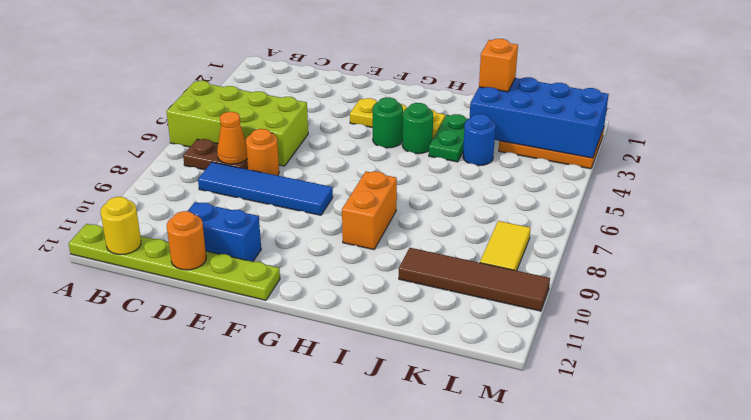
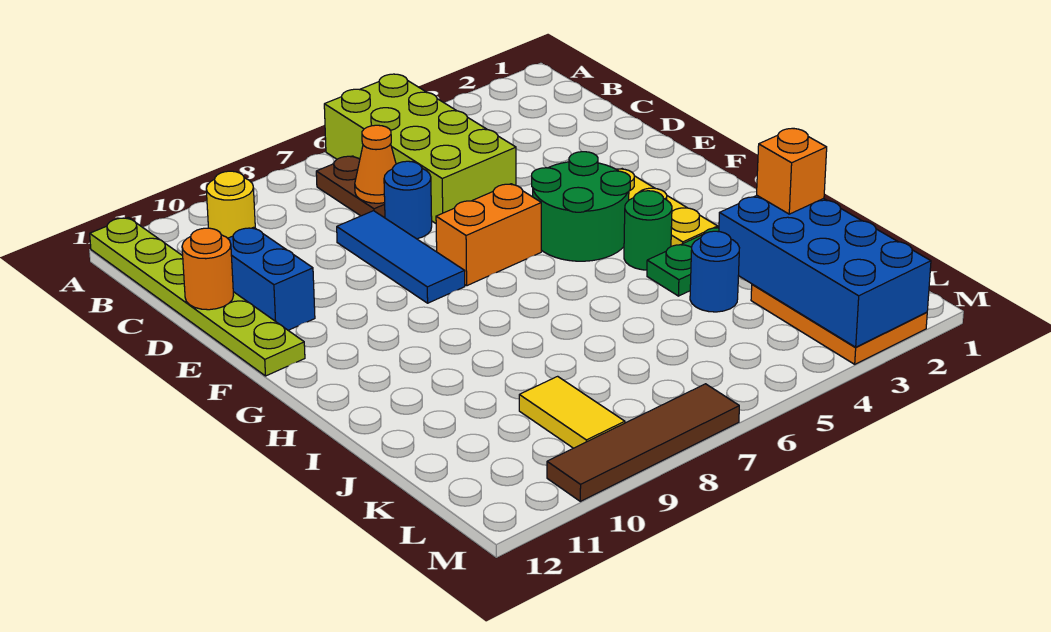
yellow round brick B12 level 2 -> yellow round brick B10 level 1
blue tile C8:F8 level 1 -> blue tile D8:F8 level 1
orange round brick D7 level 1 -> blue round brick D7 level 1
green round brick G4 level 1 -> green round brick F4:G5 level 1
orange brick H8:H9 level 1 -> orange brick F6:F7 level 1
brown tile J10:M10 level 1 -> brown tile M7:M10 level 1
yellow tile L8:L9 level 1 -> yellow tile K9:L9 level 1

